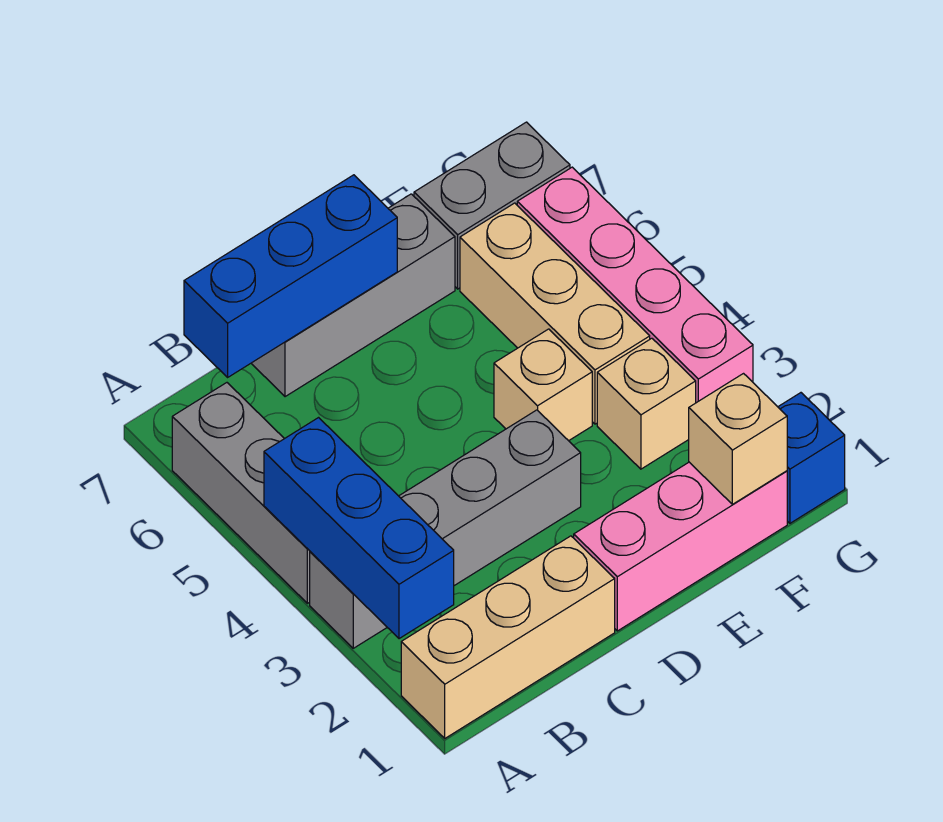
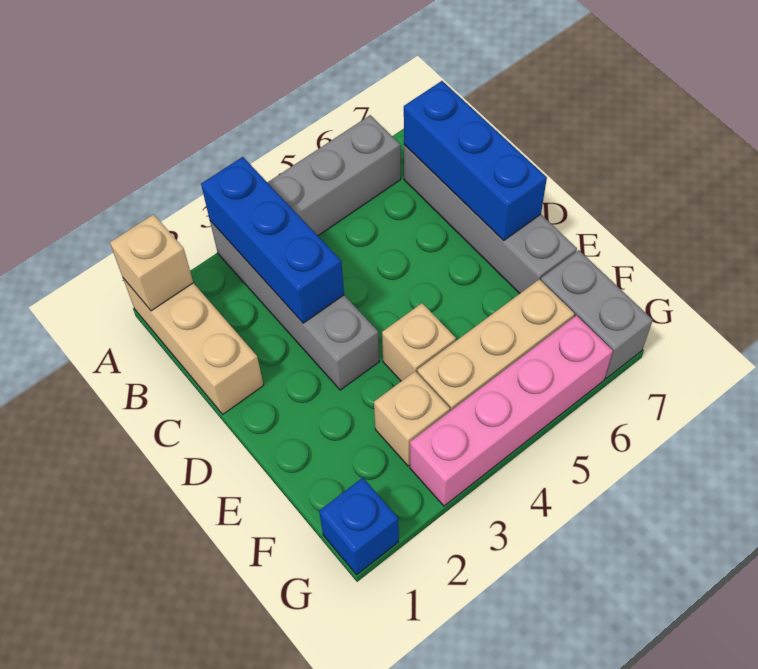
blue brick A2:A4 level 2 -> blue brick A3:C3 level 2
grey brick C7:E7 level 1 -> grey brick B7:E7 level 1
pink brick D1:F1 level 1 -> none
tan brick F1 level 2 -> tan brick A1 level 2

